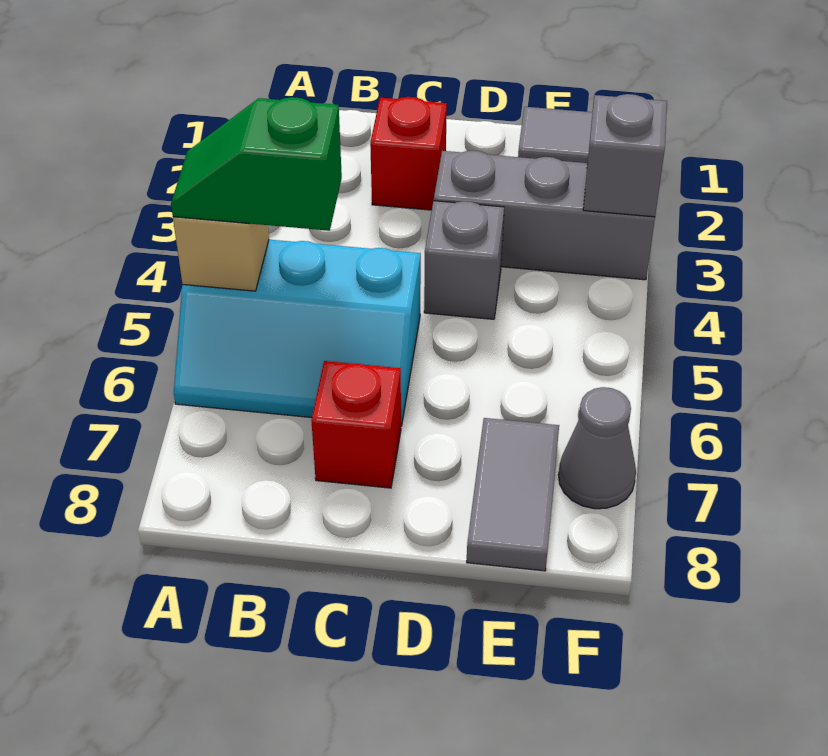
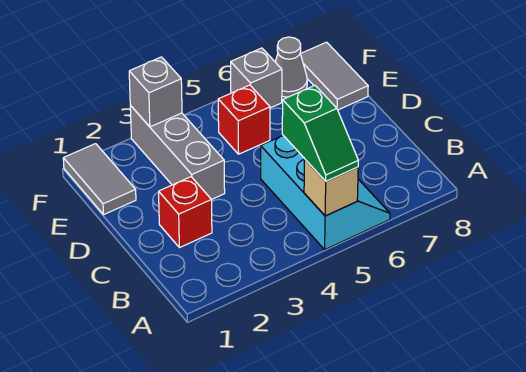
red brick C7 level 1 -> red brick E5 level 1
grey brick D4 level 1 -> grey brick F6 level 1
grey tile E7:E8 level 1 -> grey tile E8:F8 level 1

